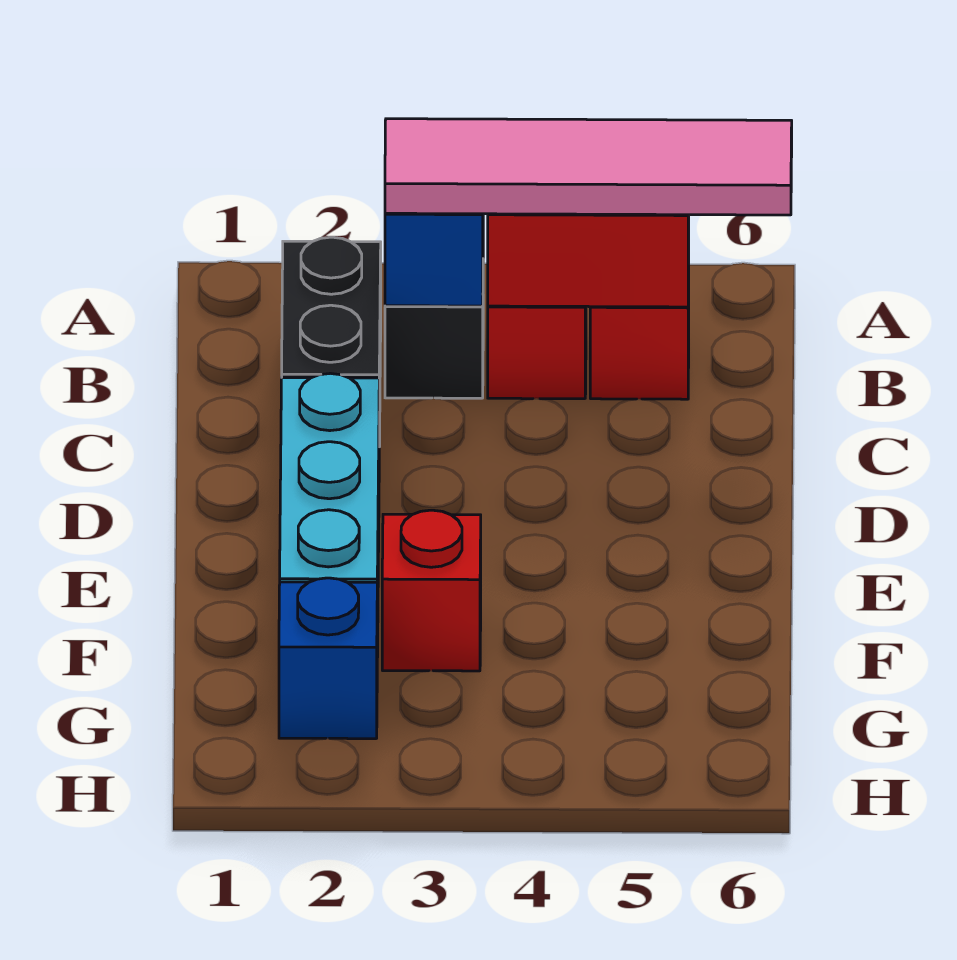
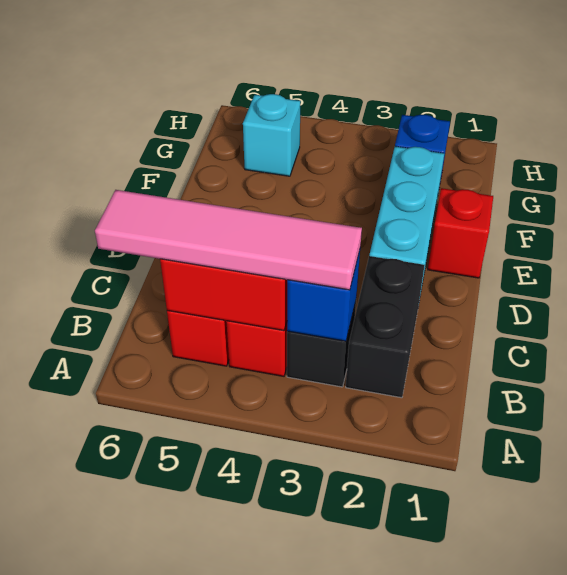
red brick F3 level 1 -> red brick E1 level 1
none -> cyan brick G5 level 1

